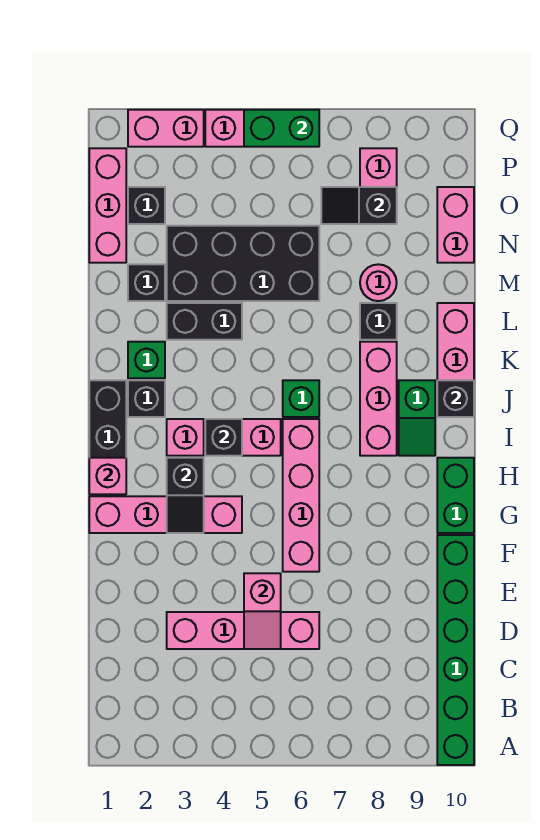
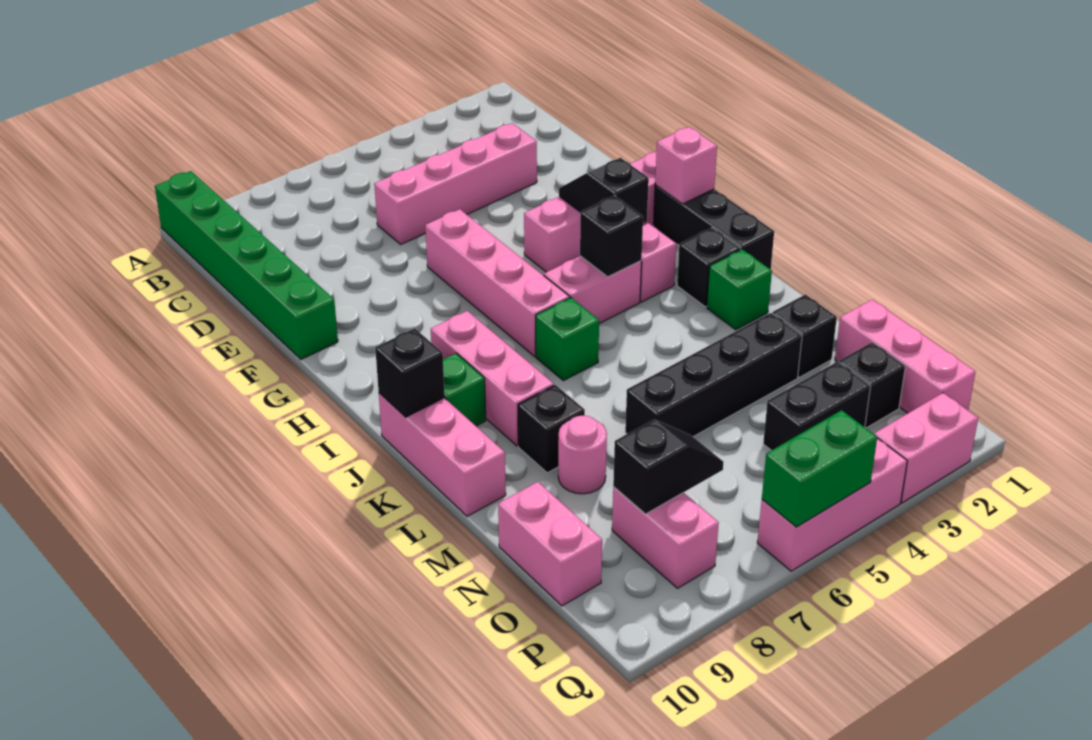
pink slope D5:E5 level 2 top E -> none
green brick G10:H10 level 1 -> none
black brick L3:L4 level 1 -> black brick O3:O4 level 1
black brick M3:N6 level 1 -> black brick M3:M6 level 1

